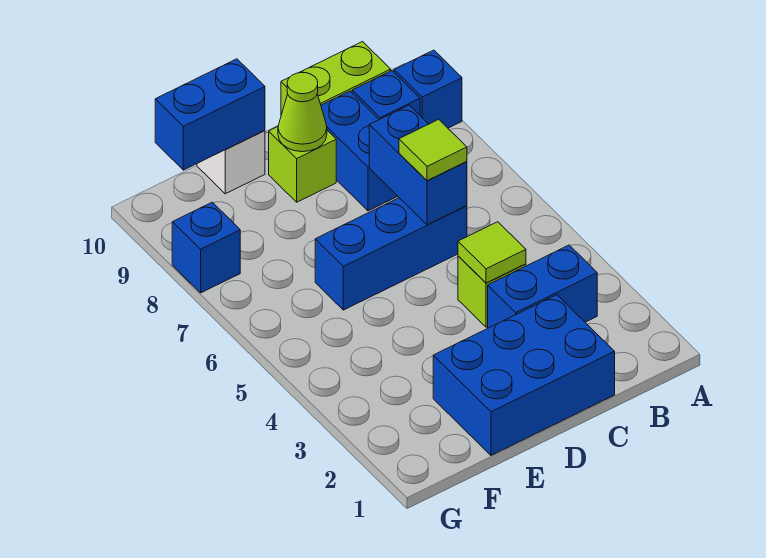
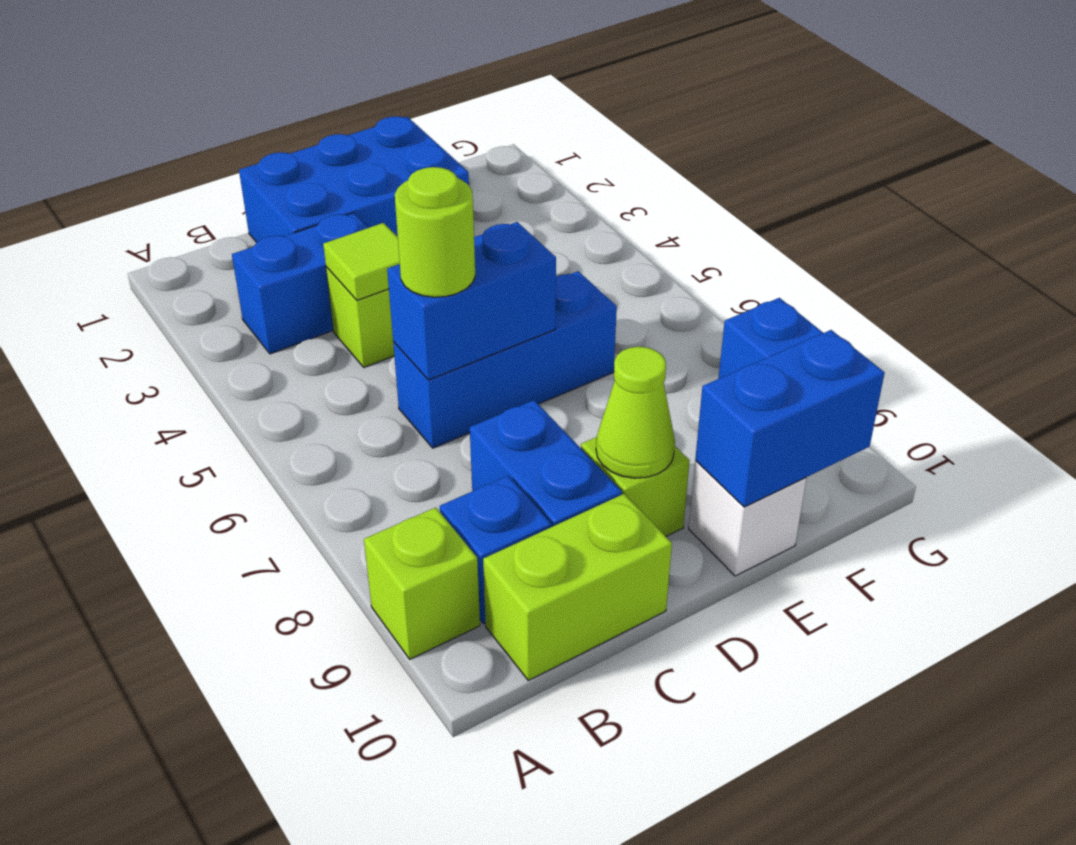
blue brick A9 level 1 -> lime brick A9 level 1
blue brick C6:C7 level 2 -> blue brick C6:D6 level 2
lime tile C6 level 3 -> lime round brick C6 level 3

